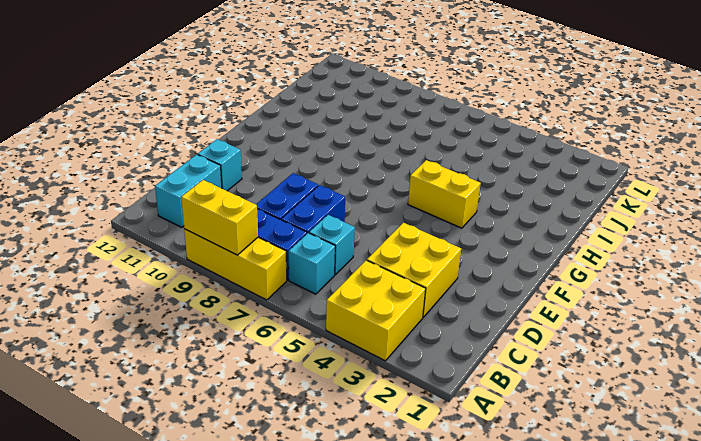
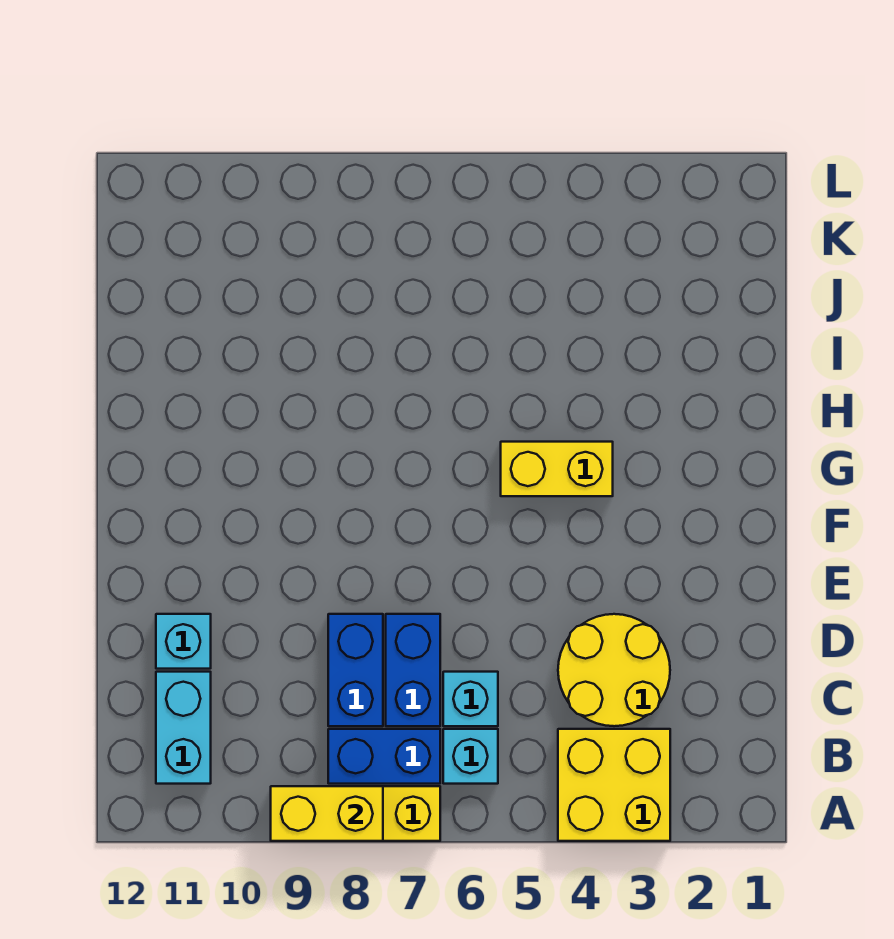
yellow brick C3:D4 level 1 -> yellow round brick C3:D4 level 1

